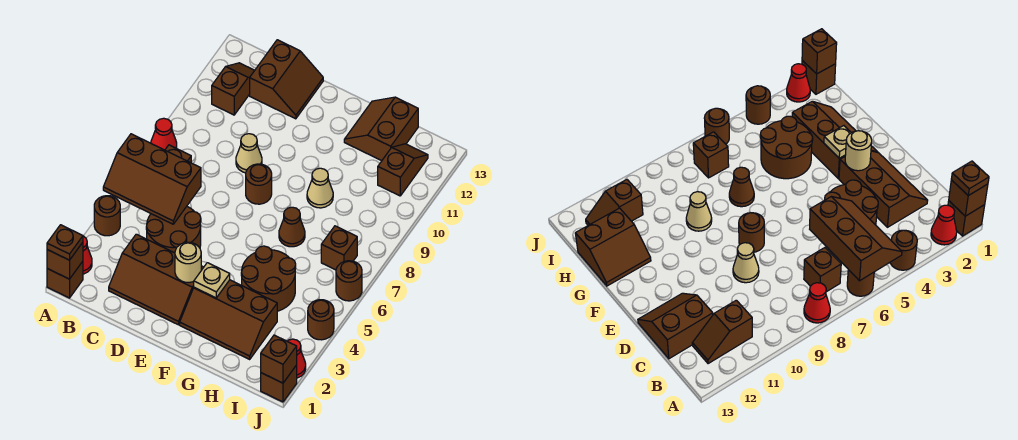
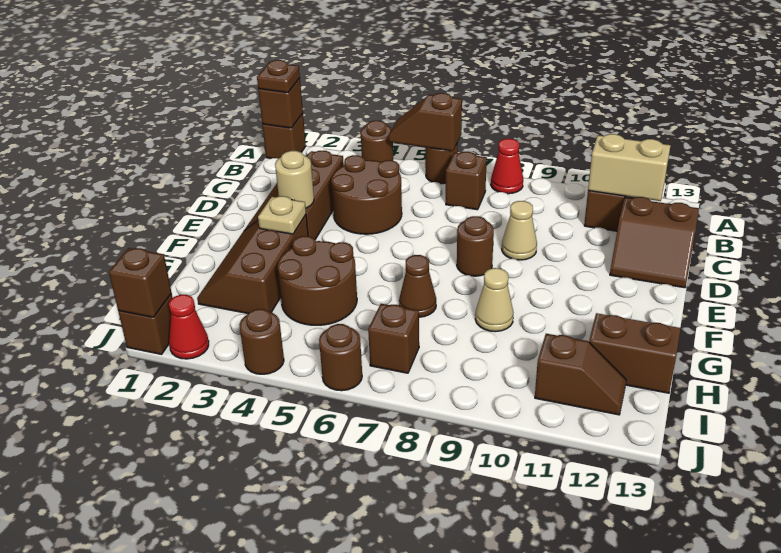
red cone A2 level 1 -> none
brown slope A5:C6 level 2 top 6 -> brown slope A5:A6 level 2 top 6
none -> tan brick B11:B12 level 2

